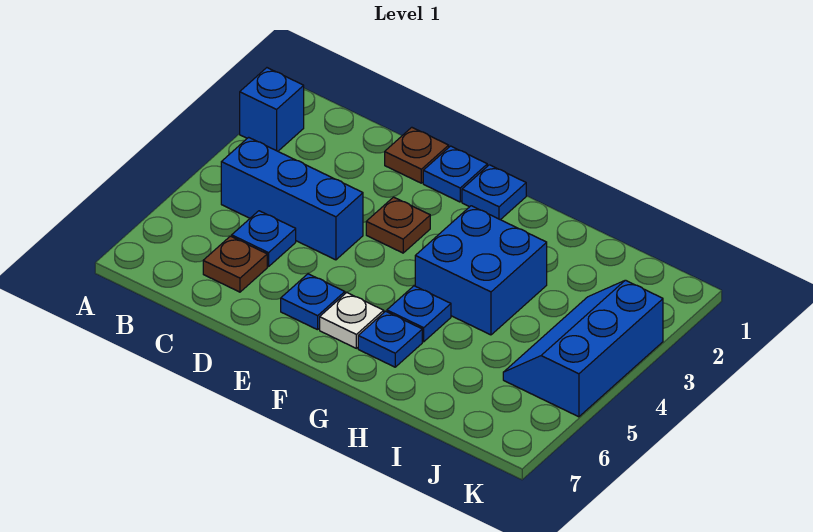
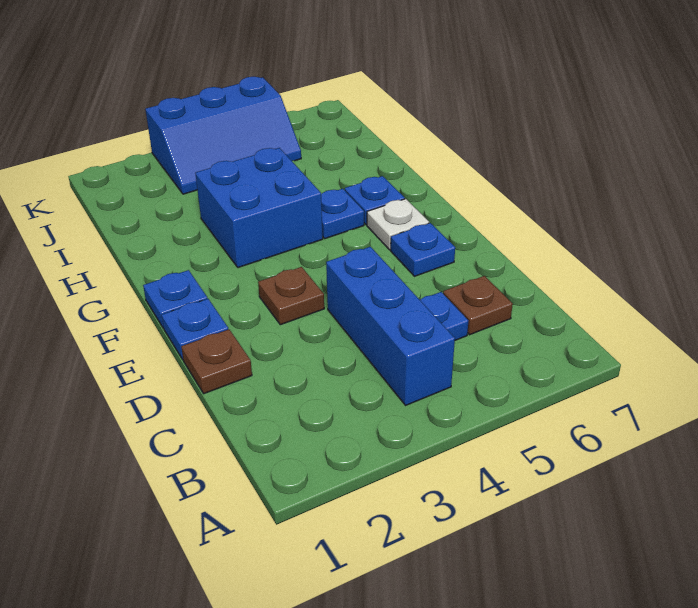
blue brick A2 level 1 -> none

